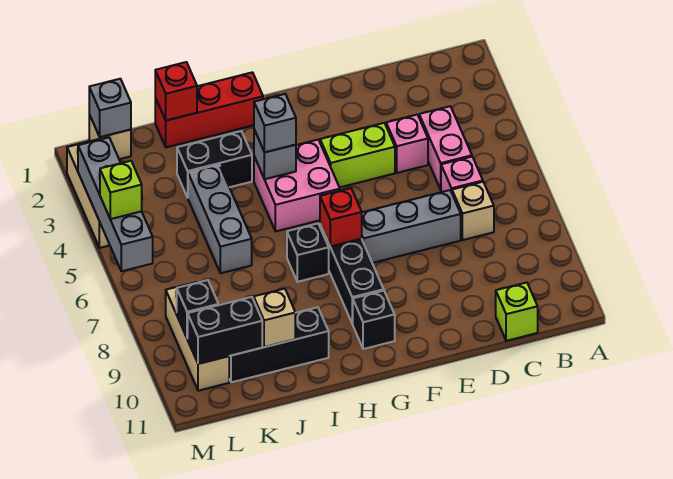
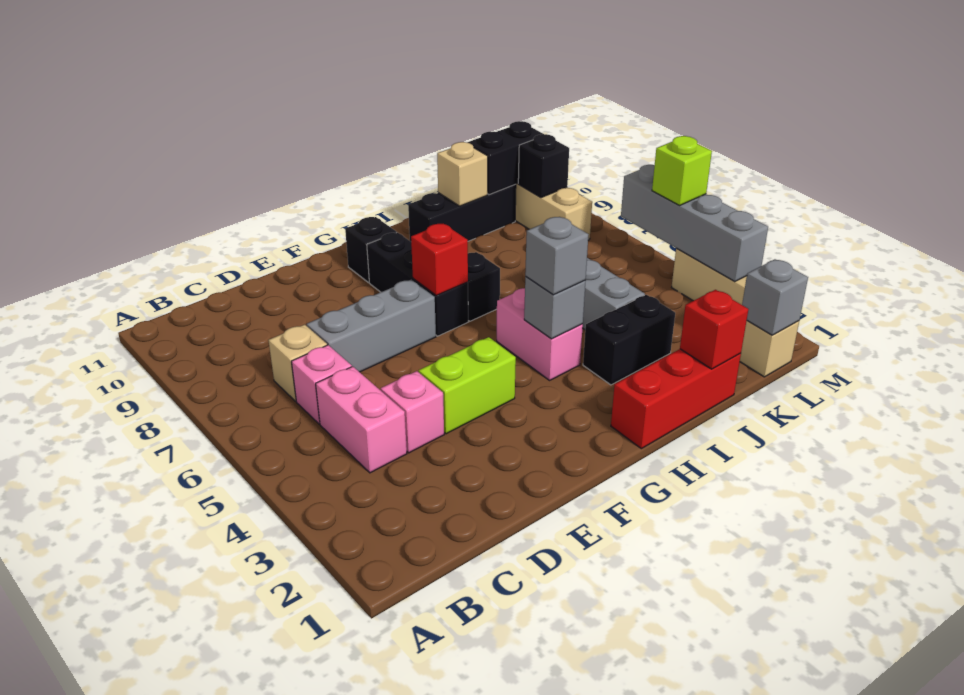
lime brick C11 level 1 -> none
pink brick G4:H5 level 1 -> pink brick H4:H5 level 1

